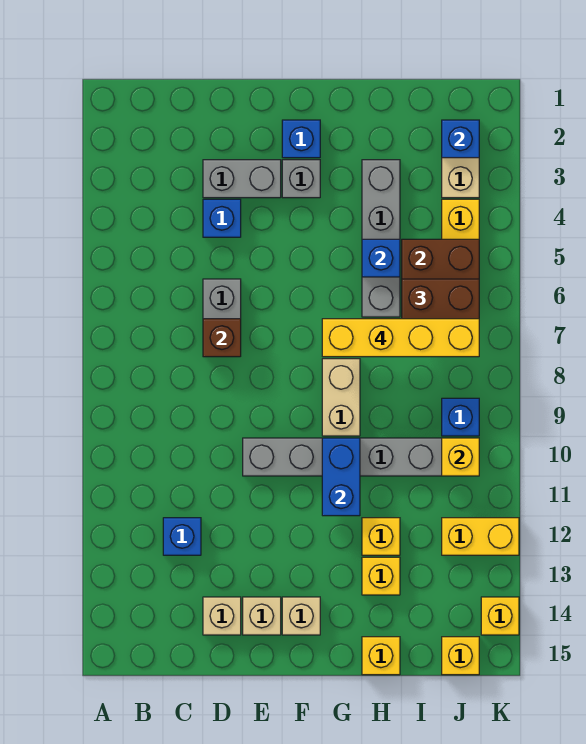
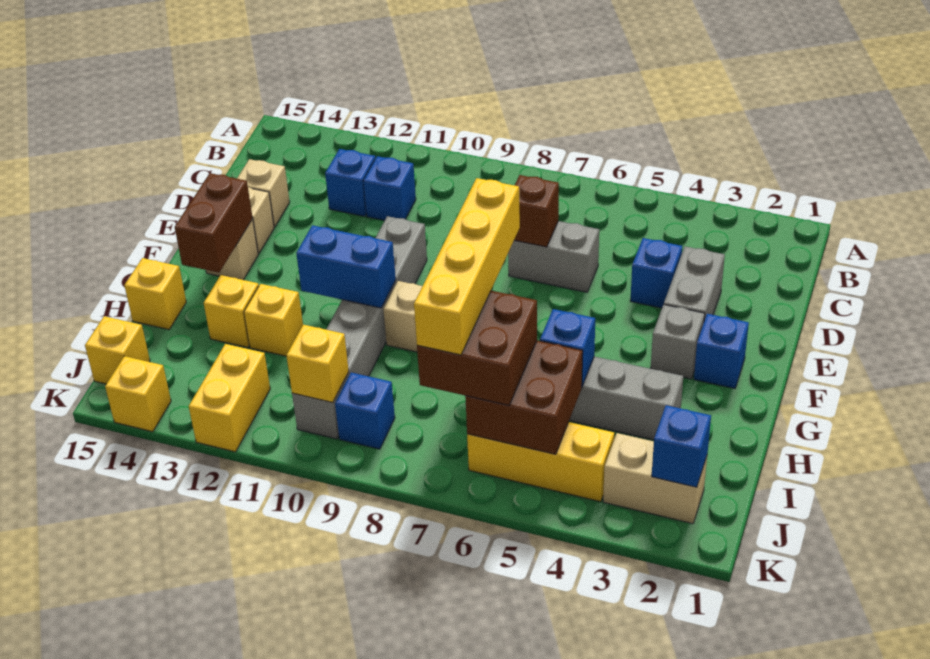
none -> blue brick C11 level 1
none -> brown brick F14:G14 level 2

